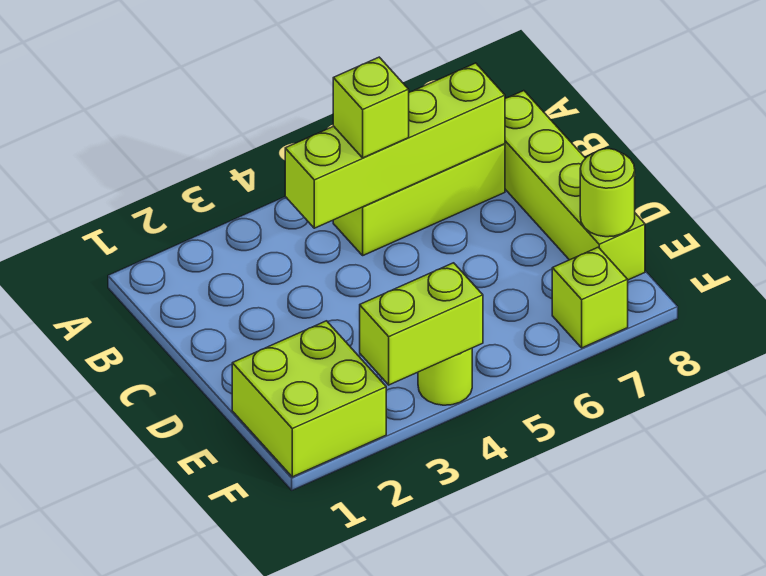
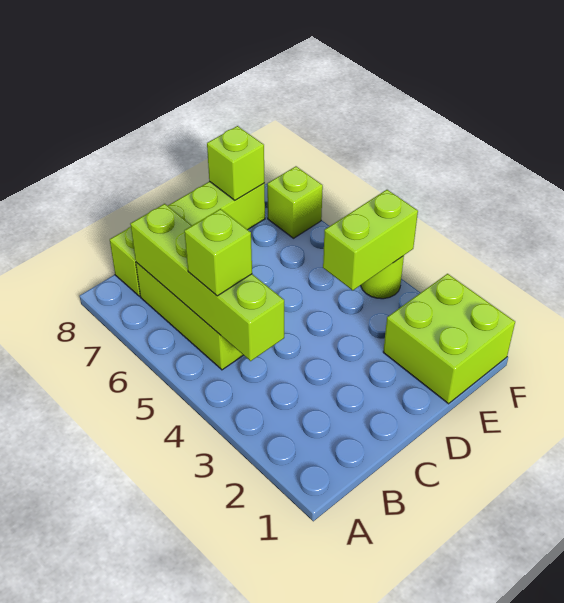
lime round brick E8 level 2 -> lime brick E8 level 2
lime brick F3:F4 level 2 -> lime brick E4:F4 level 2

